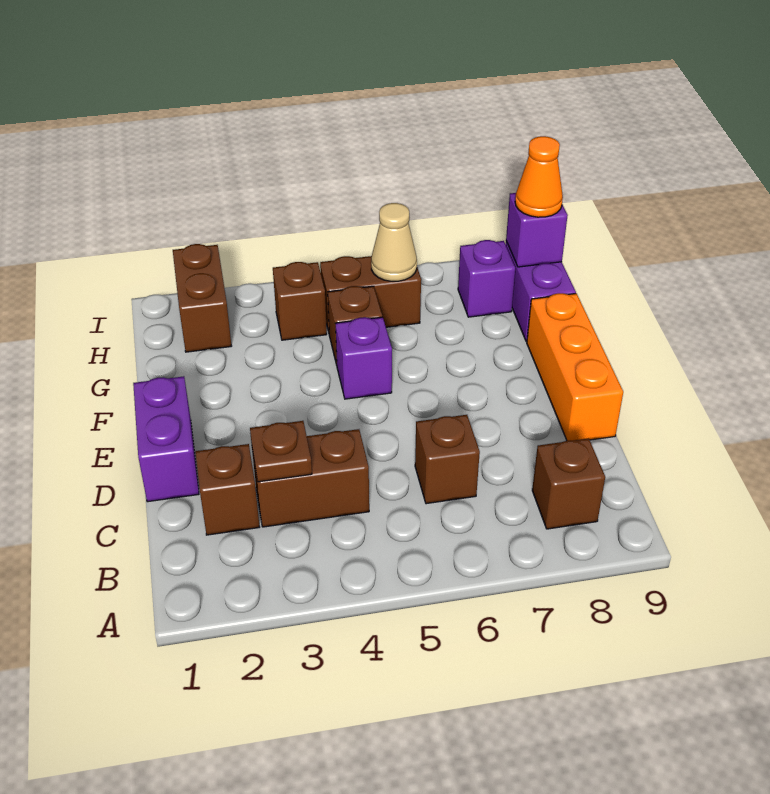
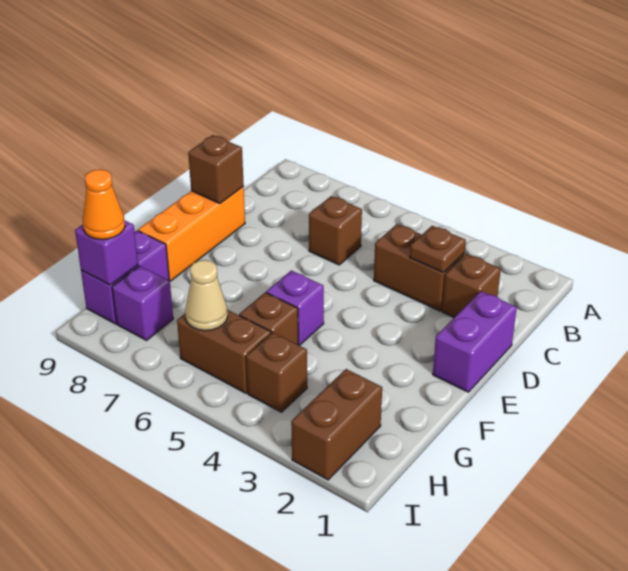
brown brick B8 level 1 -> brown brick D9 level 2

